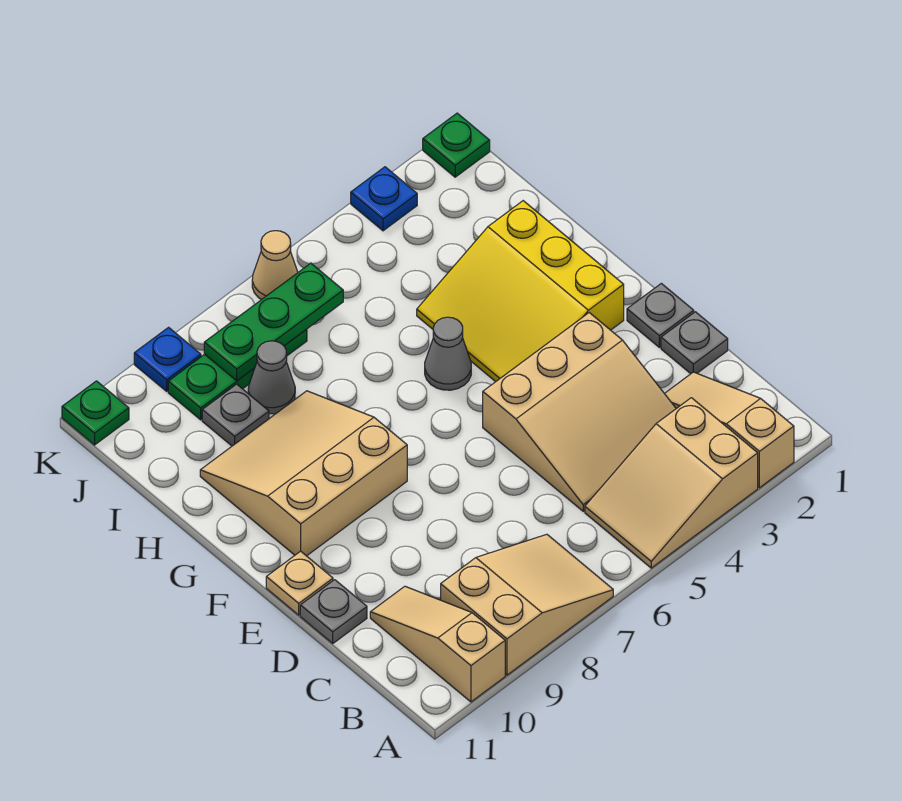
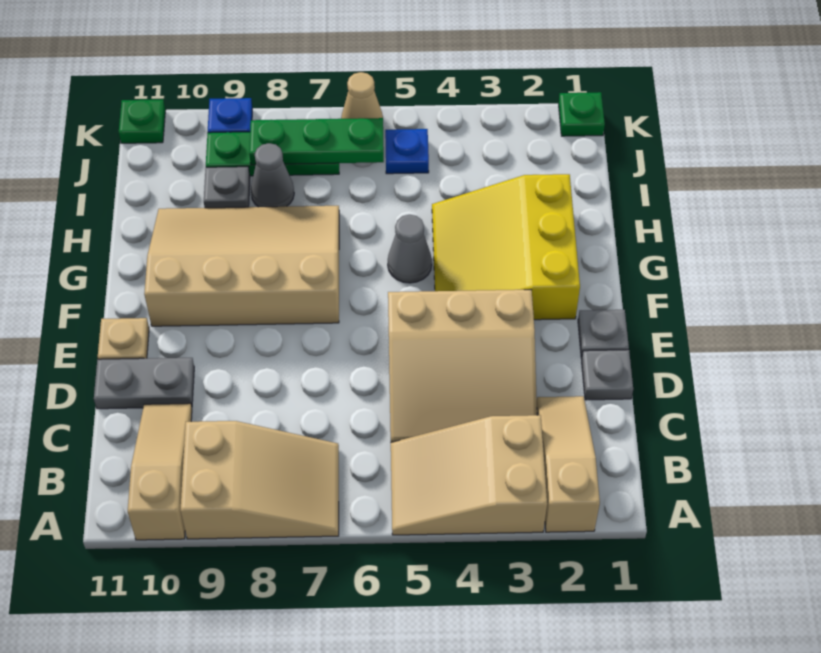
grey plate D11 level 1 -> grey plate D10:D11 level 1
tan slope F8:H10 level 1 top F -> tan slope F7:H10 level 1 top F
blue plate K3 level 1 -> blue plate J5 level 1

